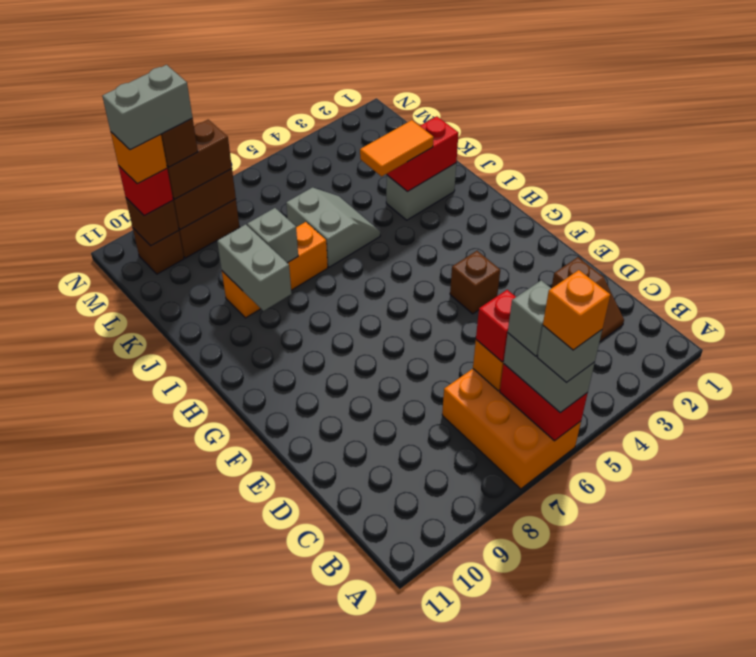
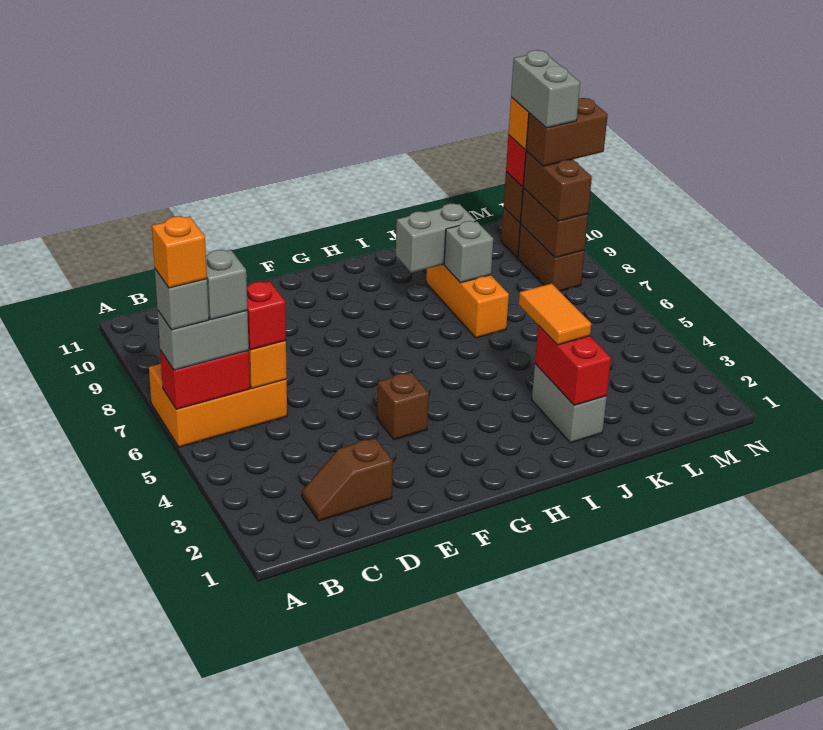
grey slope J5:K6 level 1 top 6 -> none

